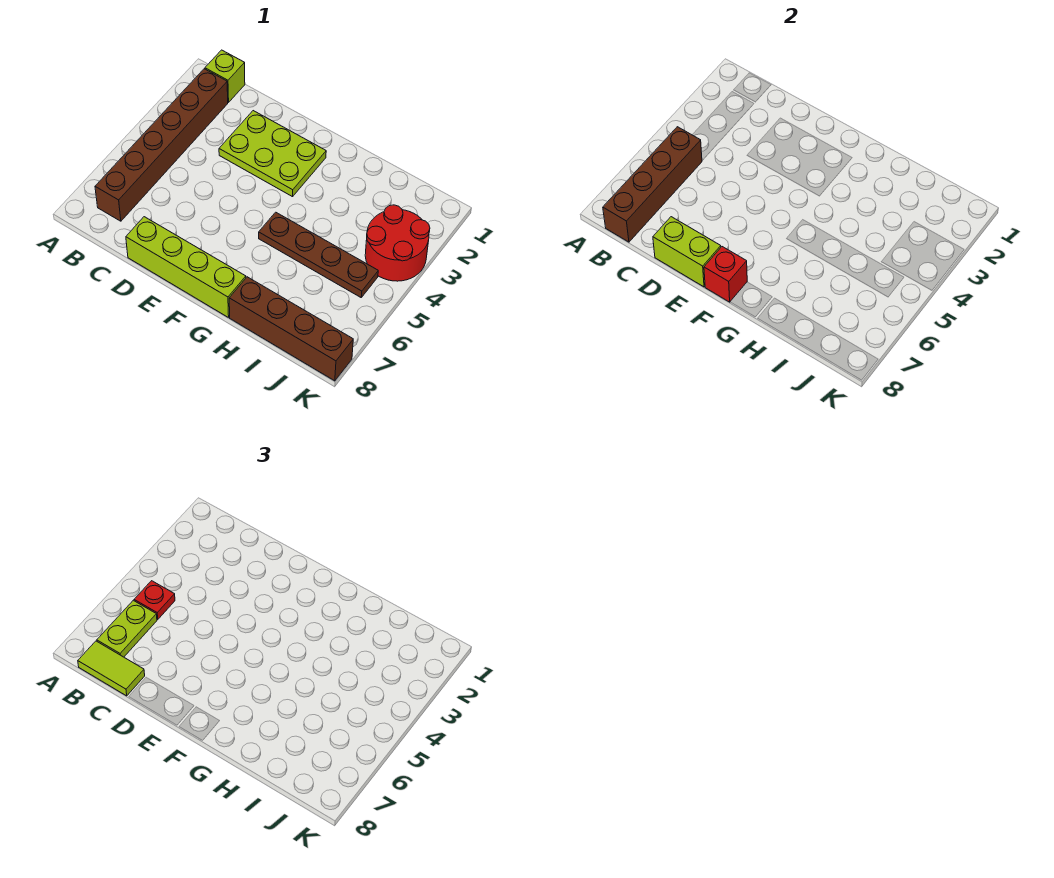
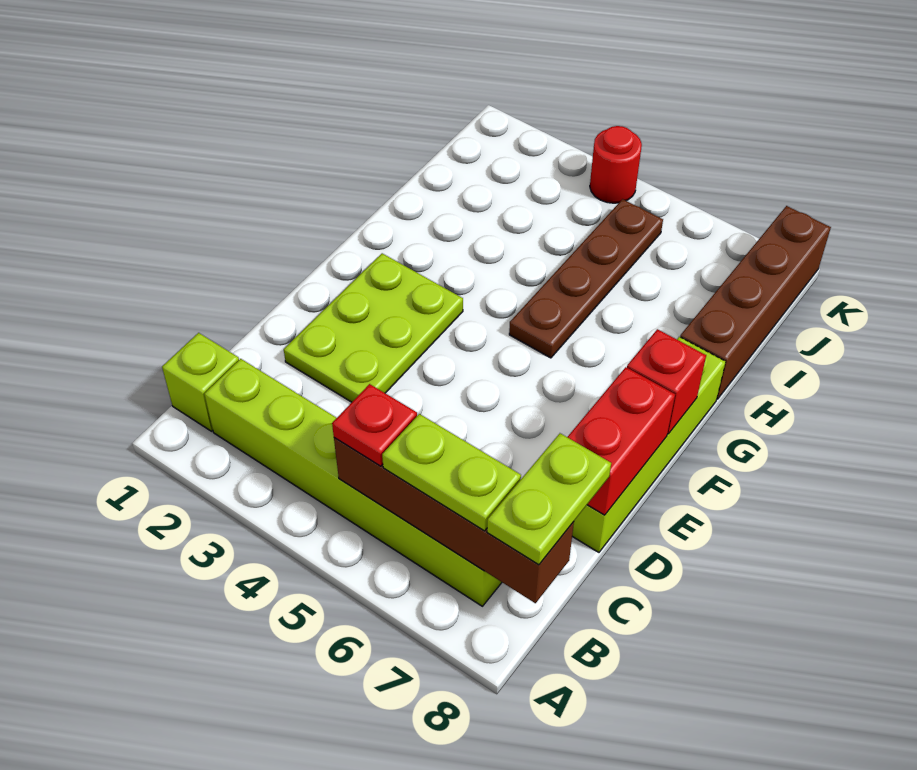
brown brick B2:B7 level 1 -> lime brick B2:B7 level 1
lime tile B8:C8 level 3 -> lime plate B8:C8 level 3
lime brick D8:E8 level 2 -> red brick D8:E8 level 2
red round brick J3:K4 level 1 -> red round brick K4 level 1

